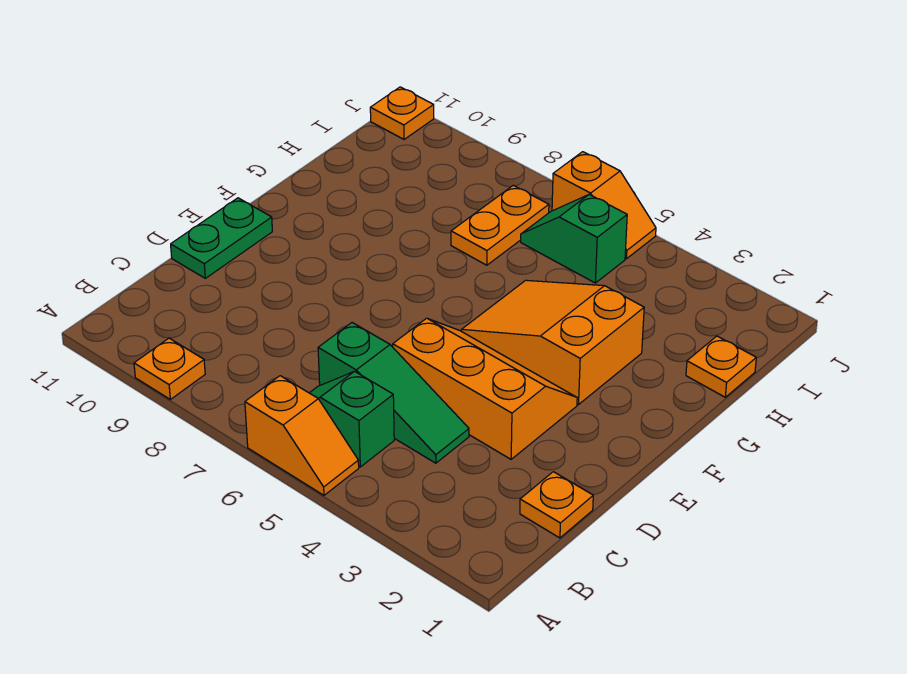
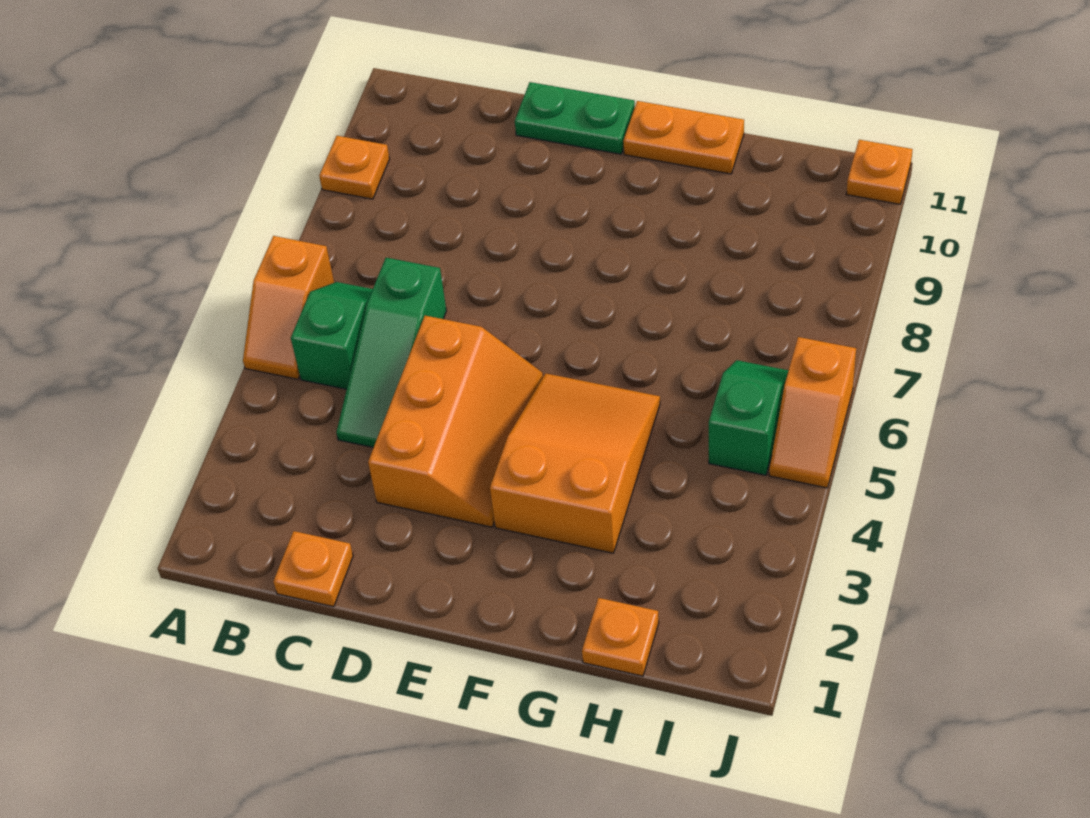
orange plate H7:I7 level 1 -> orange plate F11:G11 level 1

